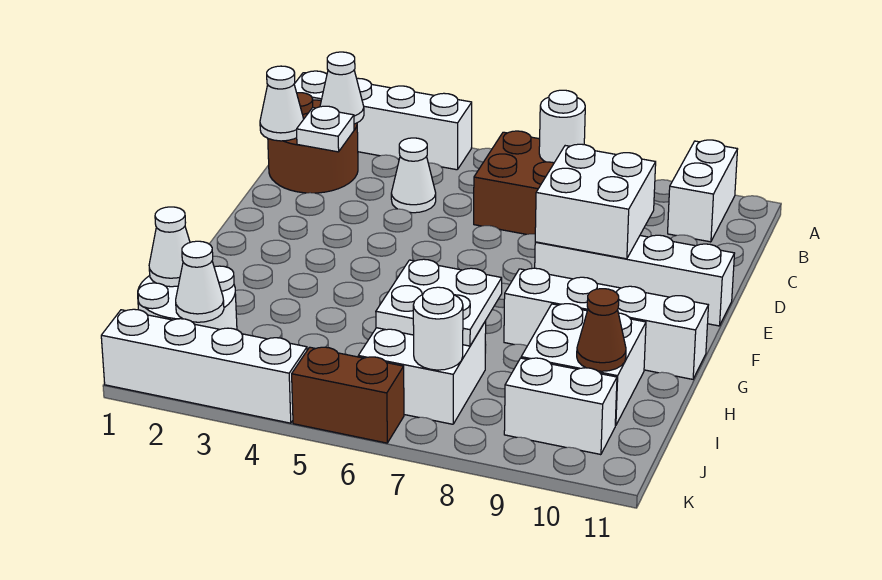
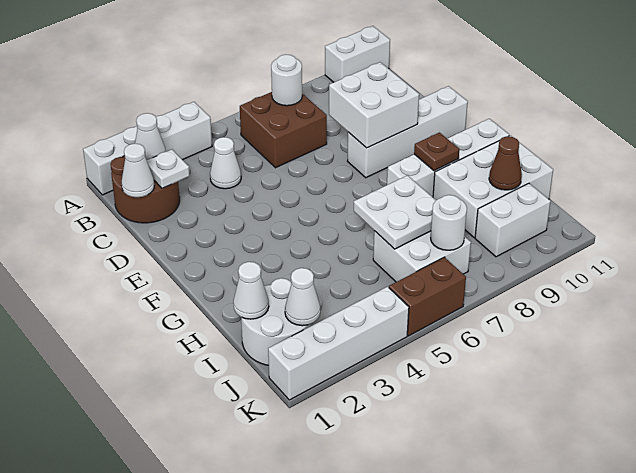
white brick A10:B10 level 1 -> white brick A10:A11 level 1
none -> brown plate G9 level 2
white brick H9:I10 level 1 -> white brick H9:I11 level 1

